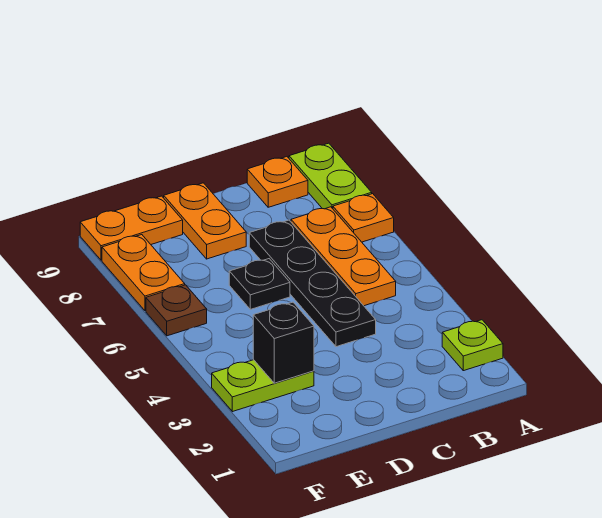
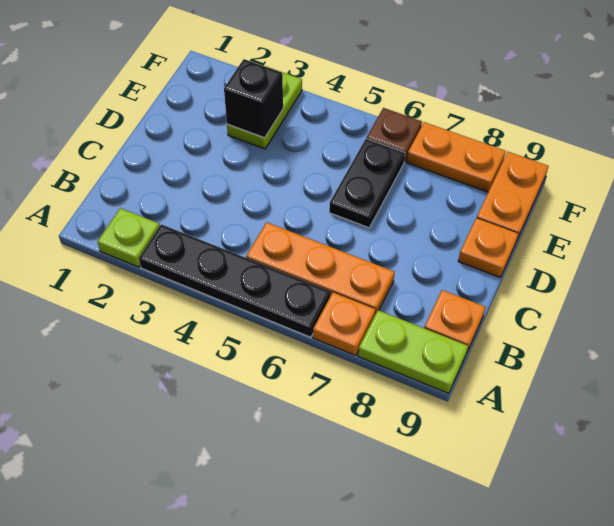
black plate C4:C7 level 1 -> black plate A3:A6 level 1
black plate D6 level 1 -> black plate D6:E6 level 1
orange plate D8:D9 level 1 -> orange plate D9 level 1

